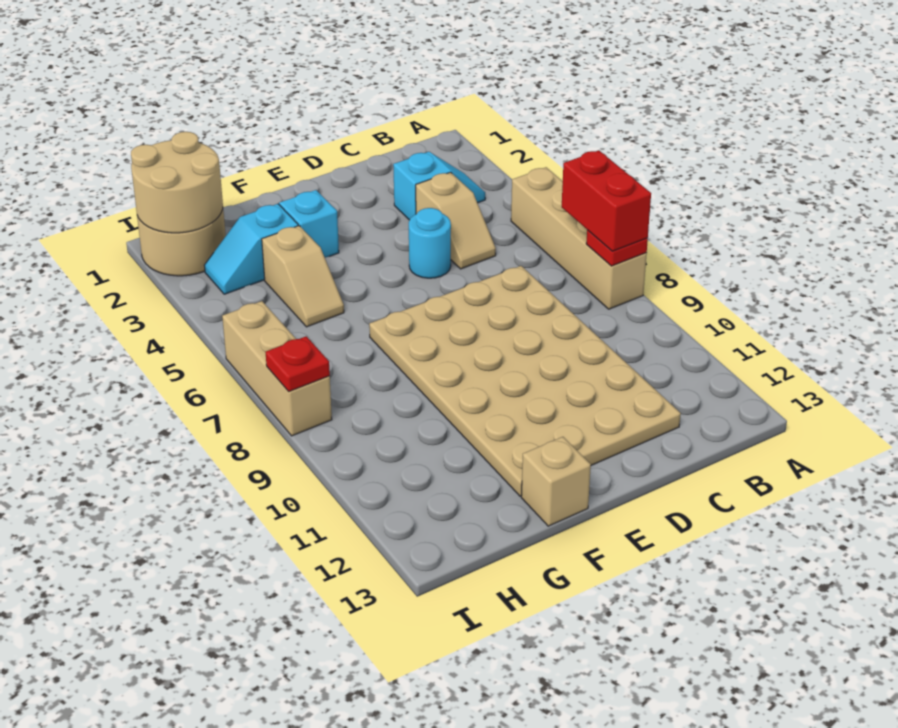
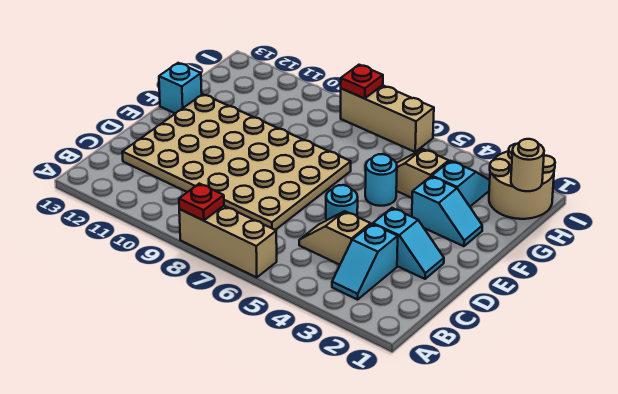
tan brick A5:A8 level 1 -> tan brick A6:A8 level 1
red brick A7:A8 level 3 -> none
none -> cyan slope D2:D3 level 1 top 3
none -> cyan round brick F5 level 1
tan brick F13 level 1 -> cyan brick F13 level 1
tan round brick H1:I2 level 2 -> tan round brick H1 level 2

